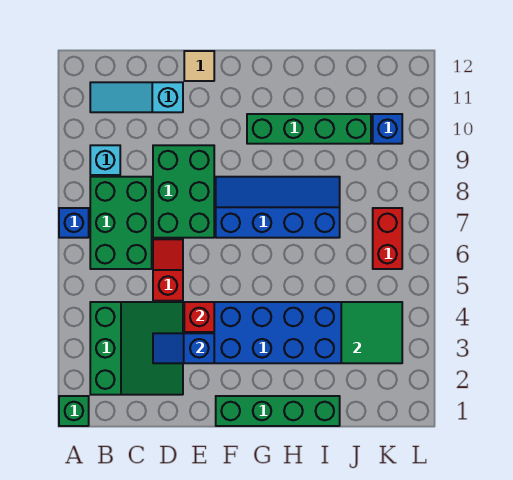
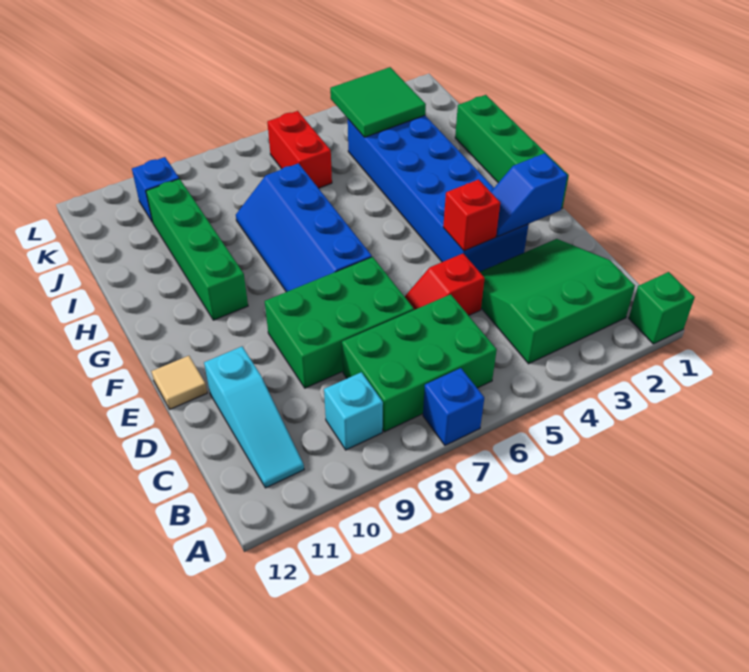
blue slope D3:E3 level 2 top E -> blue slope E2:E3 level 2 top 2
red brick K6:K7 level 1 -> red brick J6:K6 level 1

